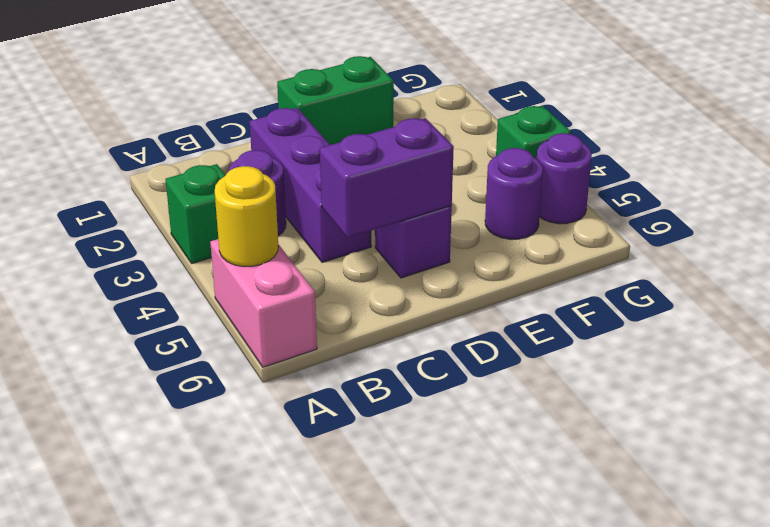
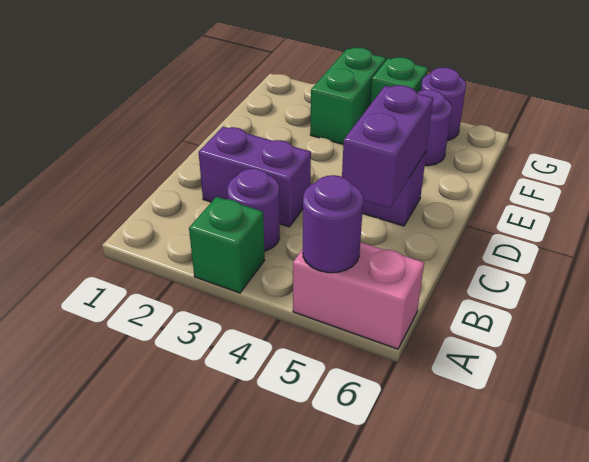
yellow round brick A5 level 2 -> purple round brick A5 level 2
purple brick C2:C4 level 1 -> purple brick C2:C3 level 1
green brick D1:E1 level 1 -> green brick F3:G3 level 1

